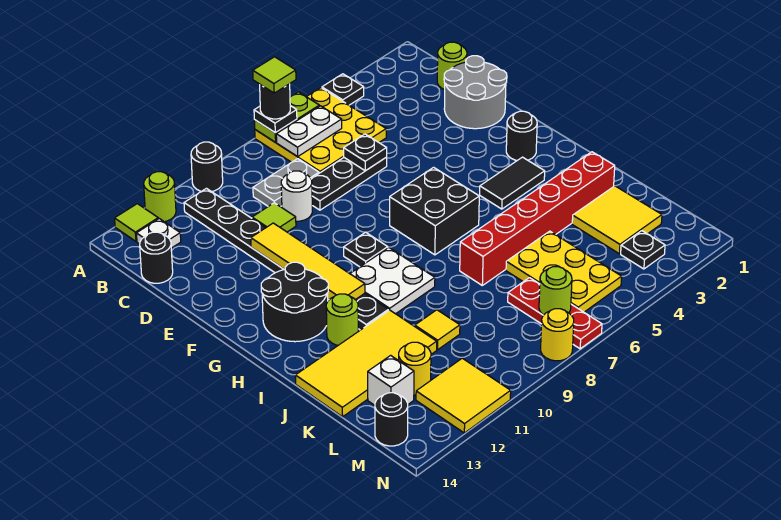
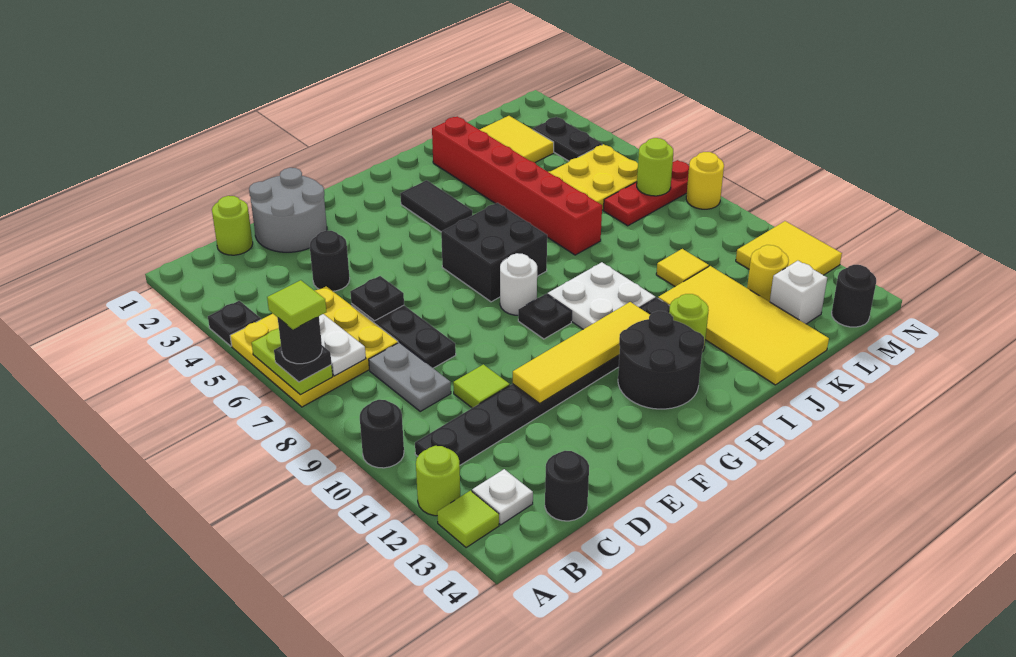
white round brick D9 level 1 -> white round brick G8 level 1
black round brick G2 level 1 -> black round brick D4 level 1
black plate M3 level 1 -> black plate M3:M4 level 1

